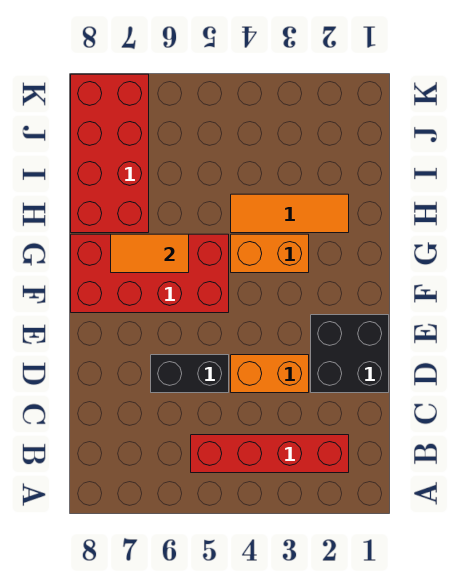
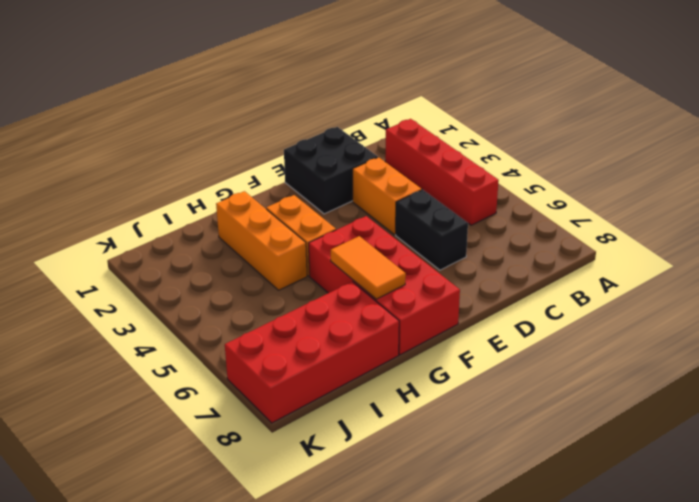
orange tile H2:H4 level 1 -> orange brick H2:H4 level 1

